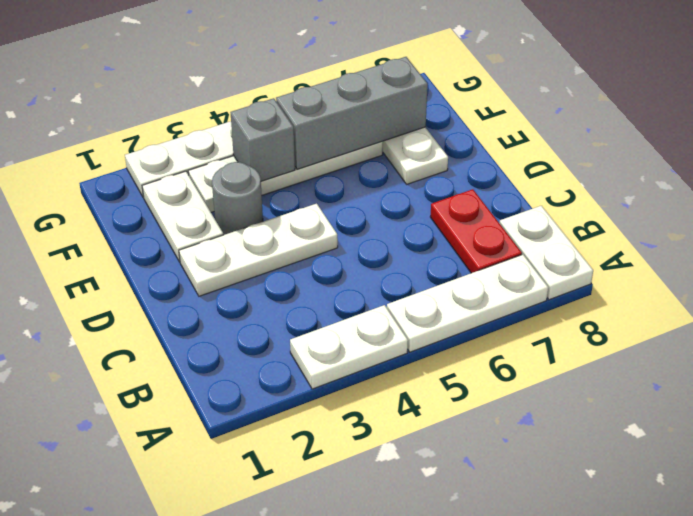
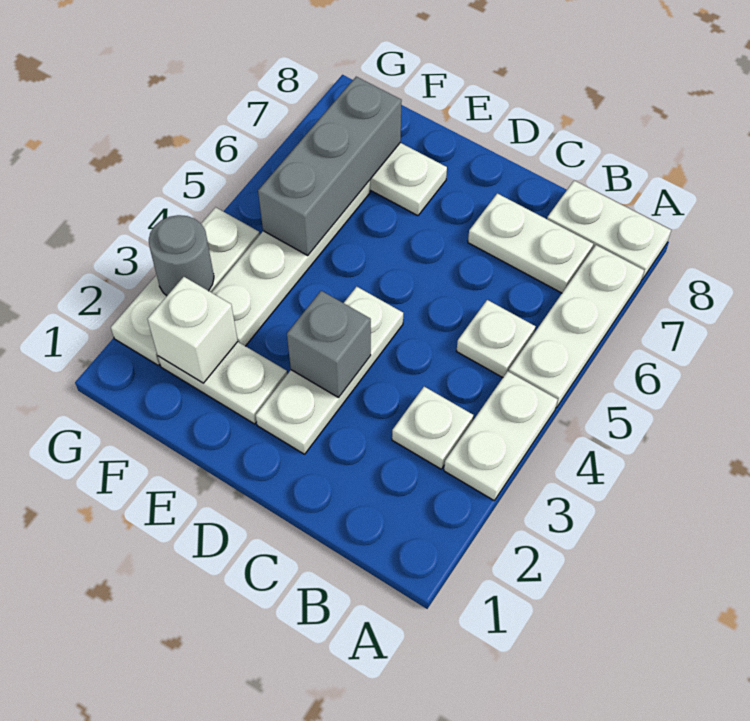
none -> white plate B3 level 1
none -> white plate B5 level 1
red plate B7:C7 level 1 -> white plate B7:C7 level 1
grey round brick E3 level 1 -> grey round brick G3 level 2
none -> white brick F2 level 2
grey brick F4 level 2 -> grey brick D3 level 2

